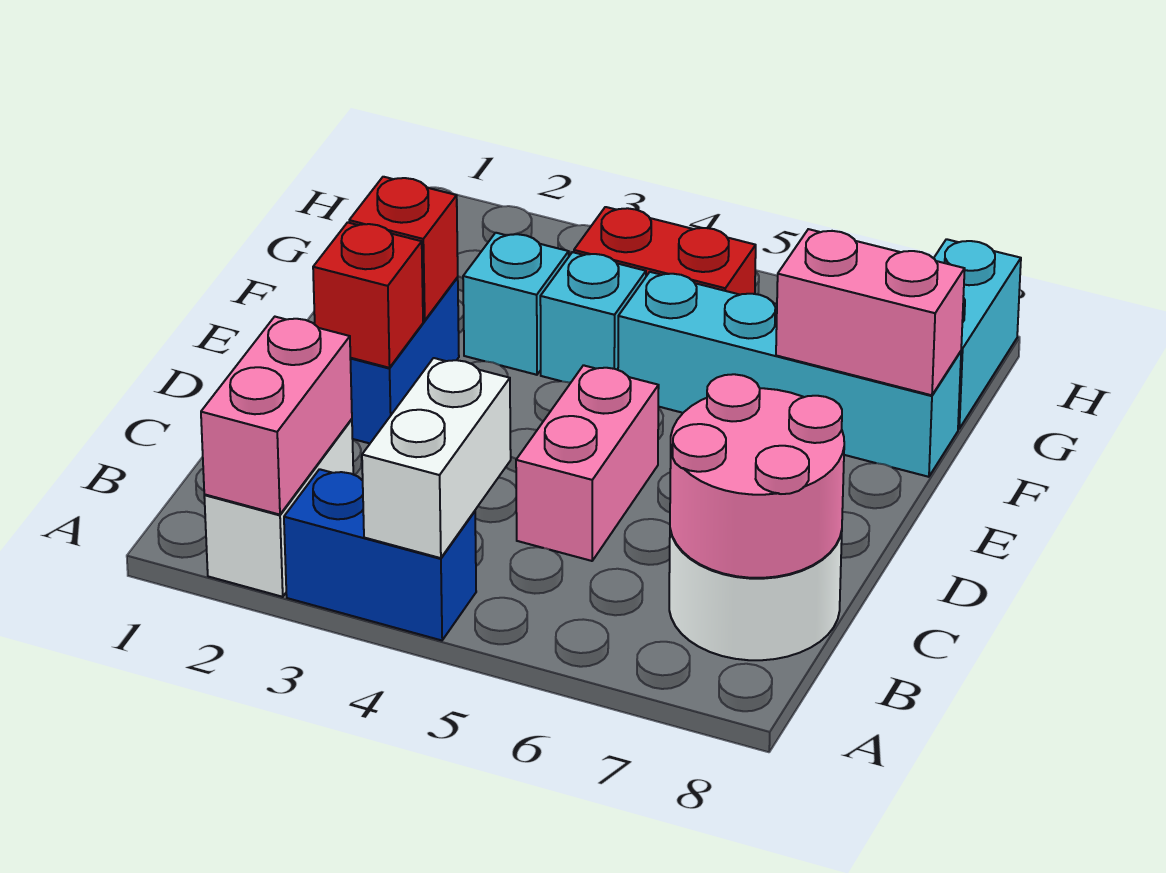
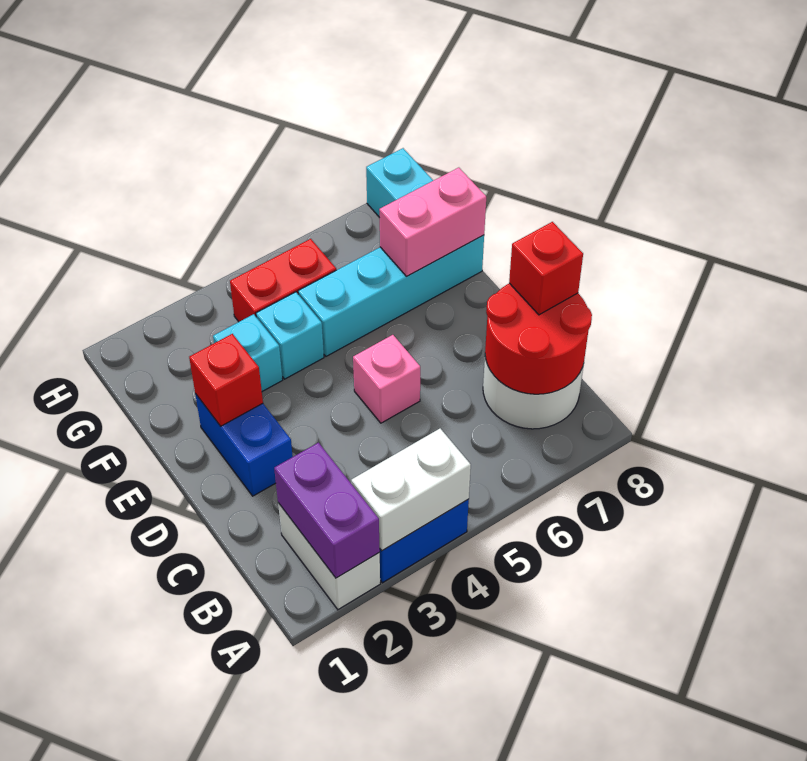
pink brick A2:B2 level 2 -> purple brick A2:B2 level 2
white brick A4:B4 level 2 -> white brick A3:A4 level 2
pink round brick B7:C8 level 2 -> red round brick B7:C8 level 2
pink brick C5:D5 level 1 -> pink brick D5 level 1
red brick D2 level 2 -> red brick C8 level 3

